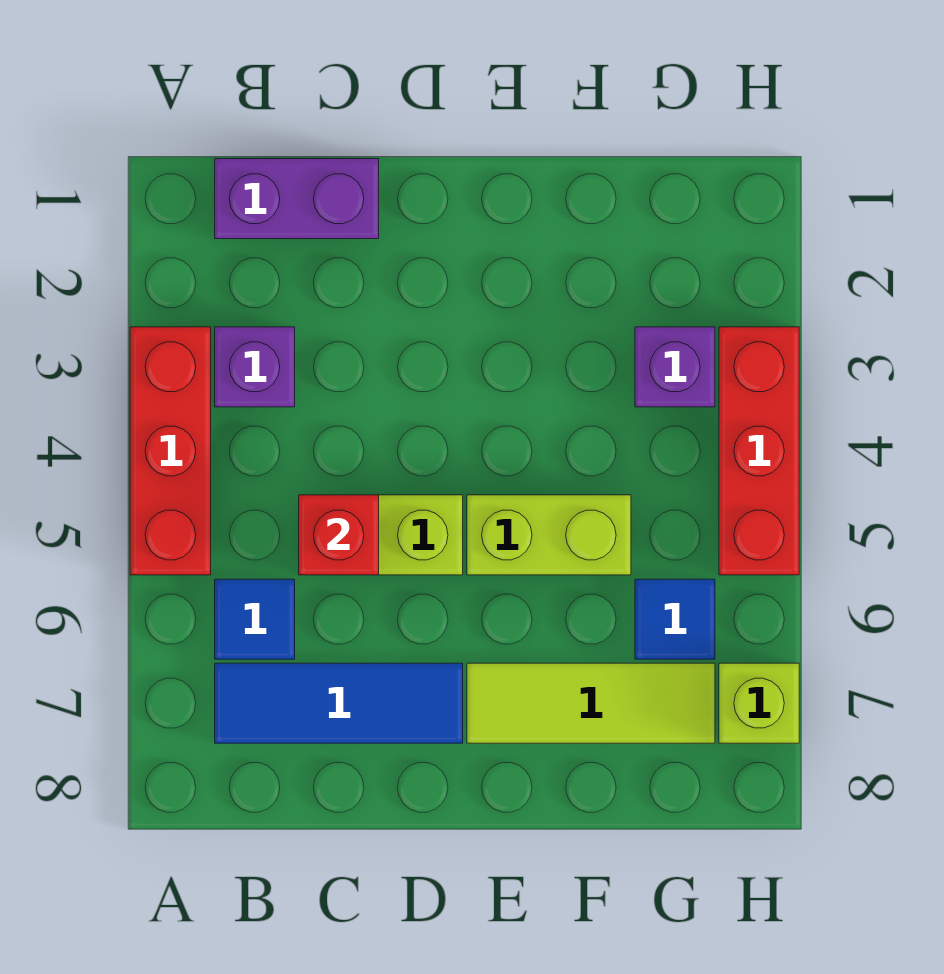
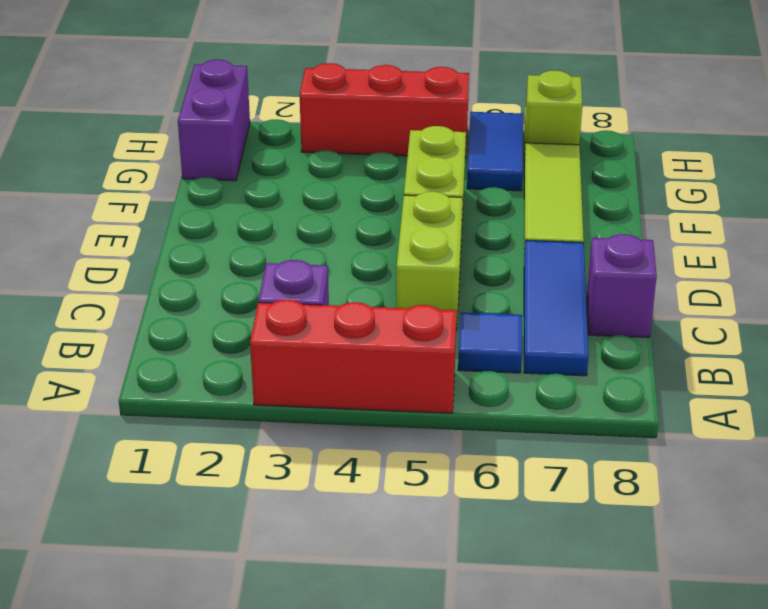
purple brick B1:C1 level 1 -> purple brick G1:H1 level 1
red brick C5 level 2 -> none
purple brick G3 level 1 -> purple brick C8 level 1
blue tile G6 level 1 -> blue tile G6:H6 level 1

